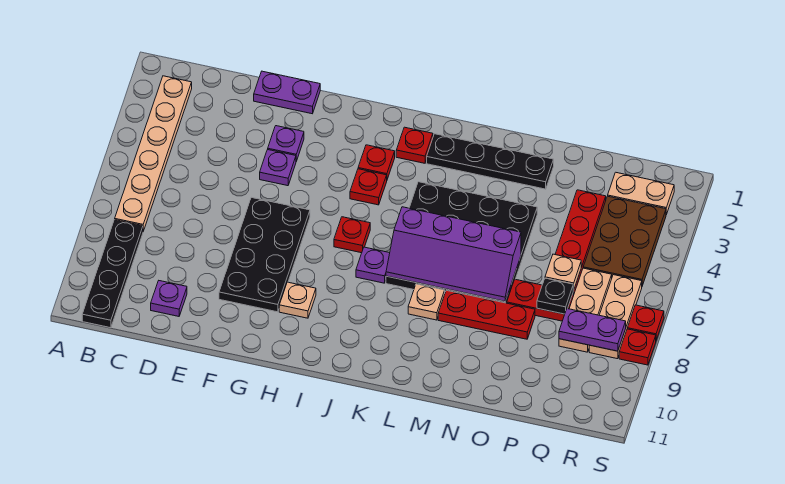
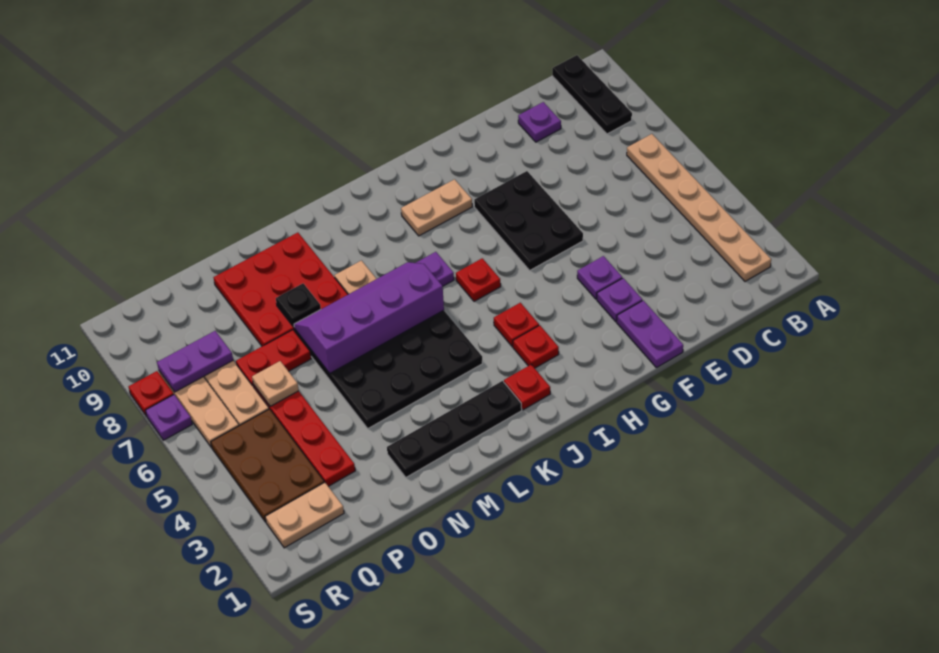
black plate B8:B11 level 1 -> black plate B9:B11 level 1
purple plate E1:F1 level 1 -> purple plate F1:F2 level 1
black plate F6:G9 level 1 -> black plate F6:G8 level 1
tan plate H9 level 1 -> tan plate H9:I9 level 1
red plate M8:O8 level 1 -> red plate M8:O10 level 1
black plate P7 level 2 -> black plate N8 level 2
red plate S7 level 1 -> purple plate S7 level 1

